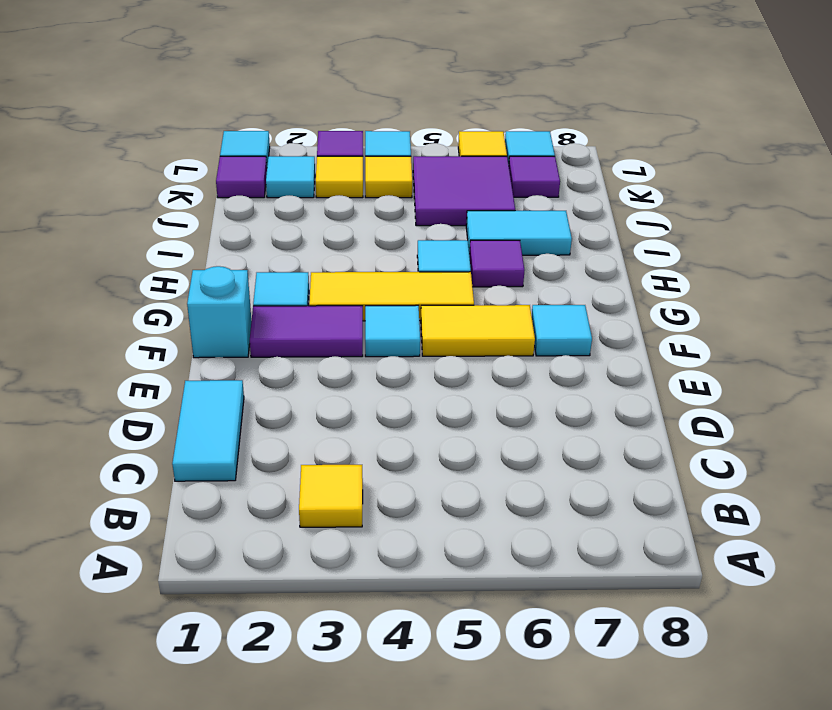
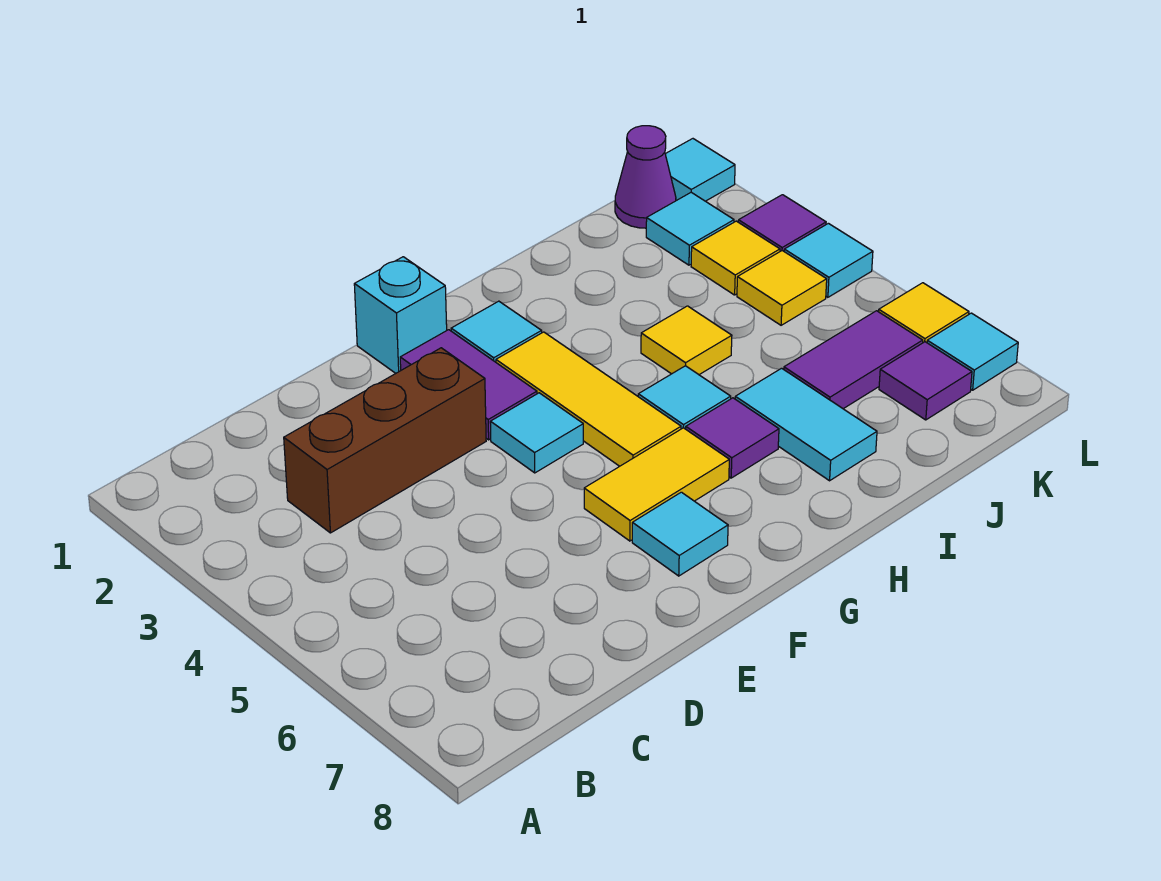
yellow tile B3 level 1 -> yellow tile I4 level 1
cyan tile C1:D1 level 1 -> none
none -> brown brick C3:E3 level 1
yellow tile F5:F6 level 1 -> yellow tile F6:G6 level 1
purple tile J5:K6 level 1 -> purple tile J6:K6 level 1
purple tile K1 level 1 -> purple cone K1 level 1

